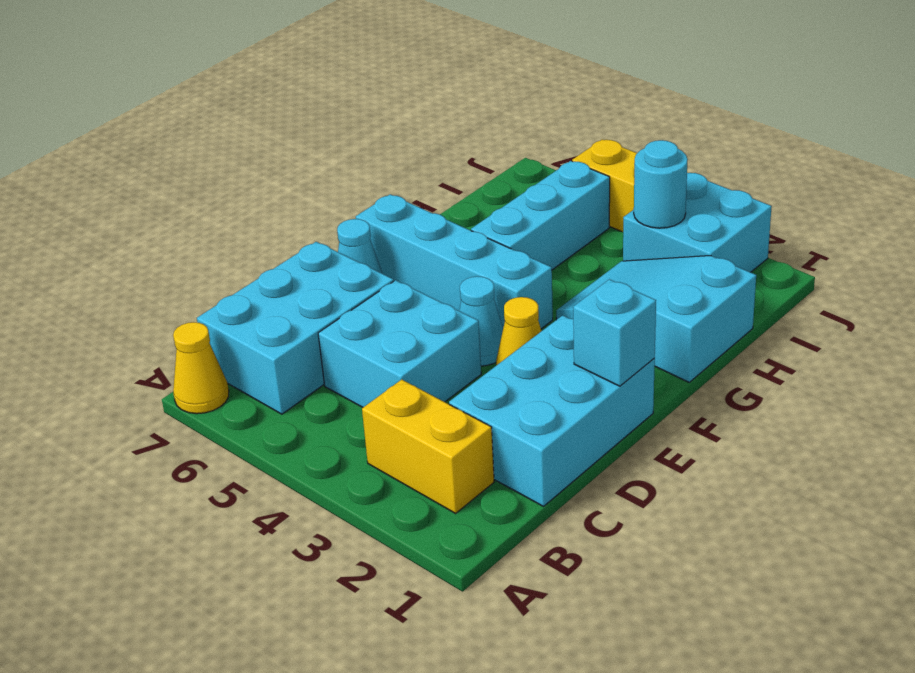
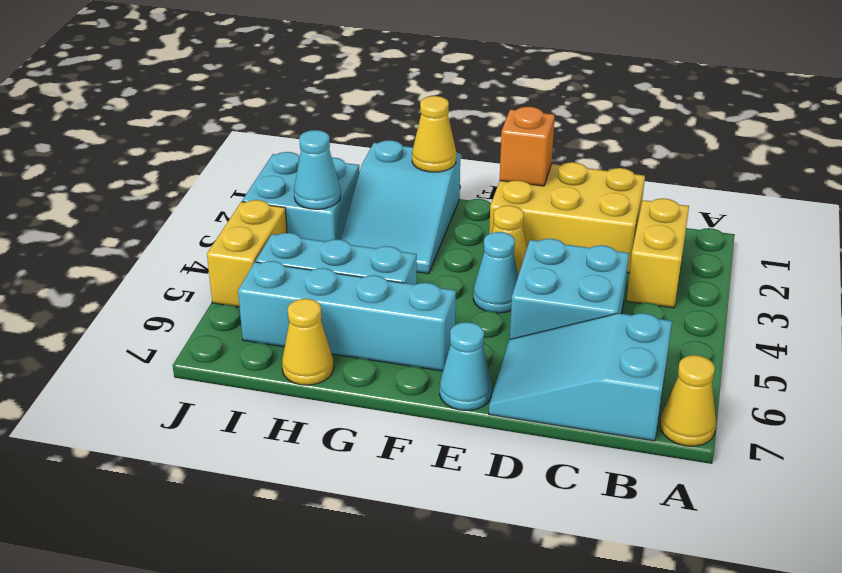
cyan brick B6:D7 level 1 -> cyan slope B6:D7 level 1 top B
cyan brick C1:E2 level 1 -> yellow brick C1:E2 level 1
cyan brick E1 level 2 -> orange brick E1 level 2
cyan brick F4:F7 level 1 -> cyan brick F6:I6 level 1
none -> yellow cone G1 level 2
none -> yellow cone H7 level 1
cyan round brick I3 level 2 -> cyan cone I3 level 2

